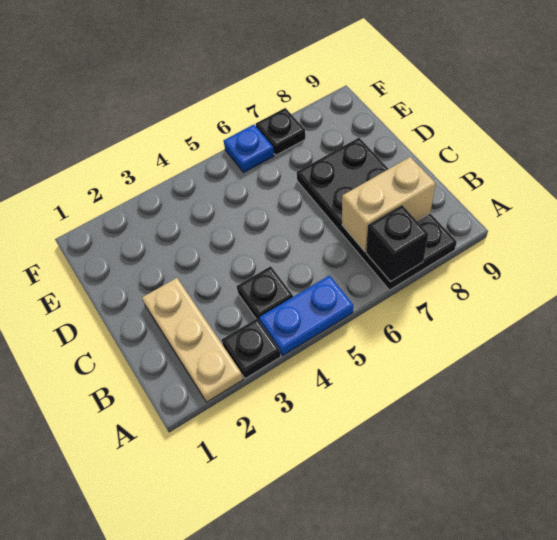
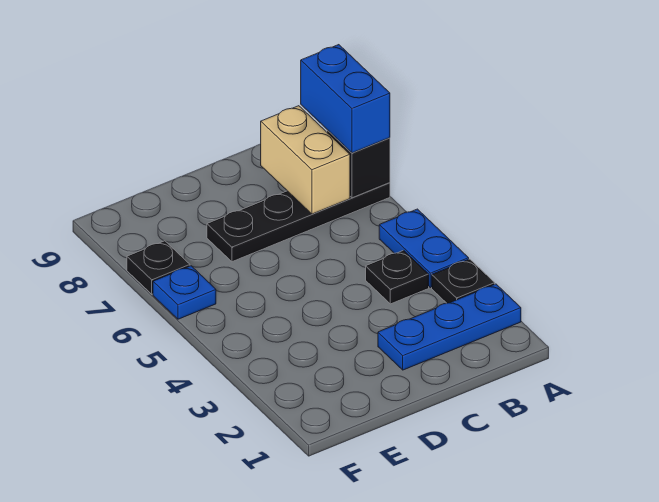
tan plate A2:C2 level 1 -> blue plate A2:C2 level 1
black plate A7:D8 level 1 -> black plate A7:D7 level 1
none -> blue brick A7:A8 level 3

